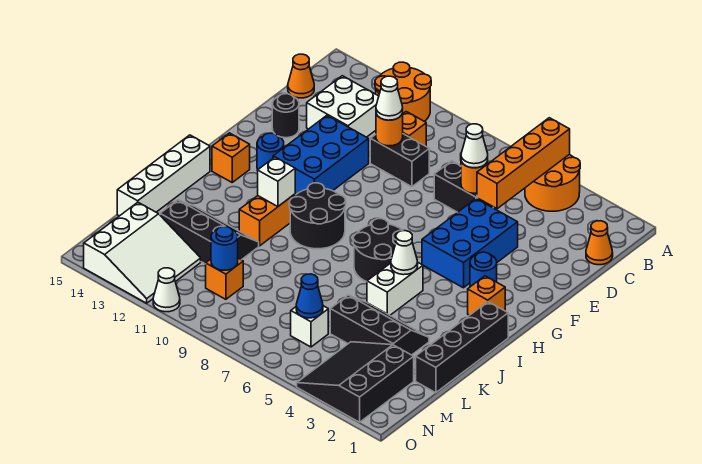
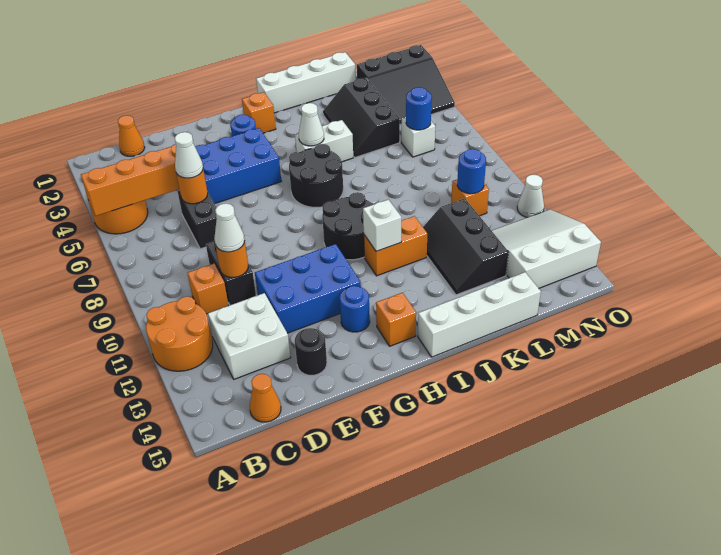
black brick I1:L1 level 1 -> white brick I1:L1 level 1
blue cone M6 level 2 -> blue round brick M6 level 2

